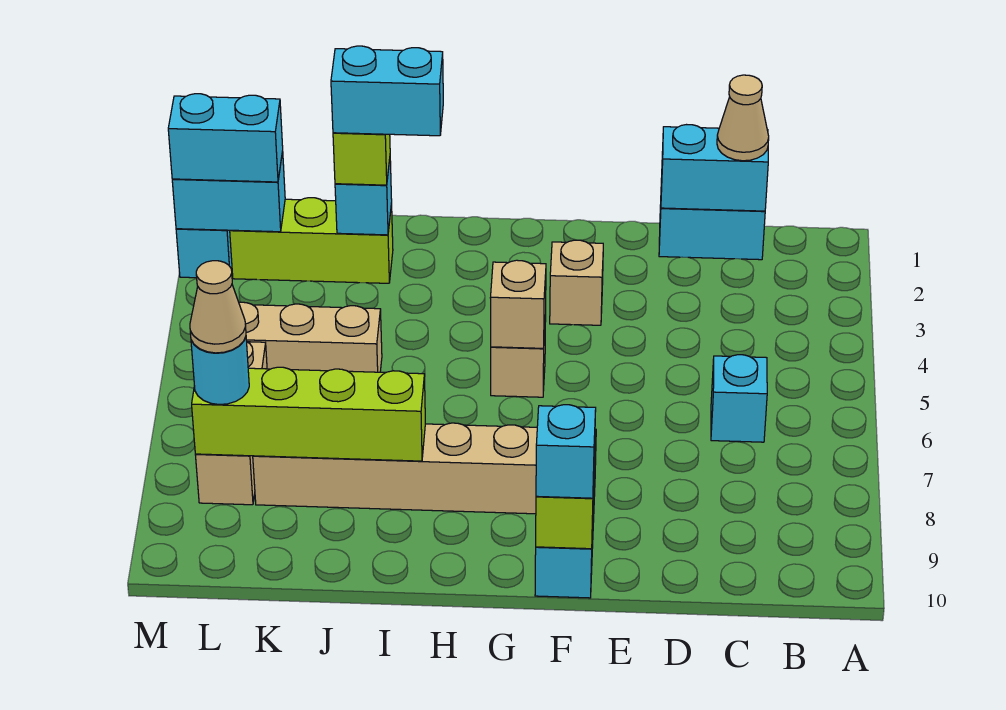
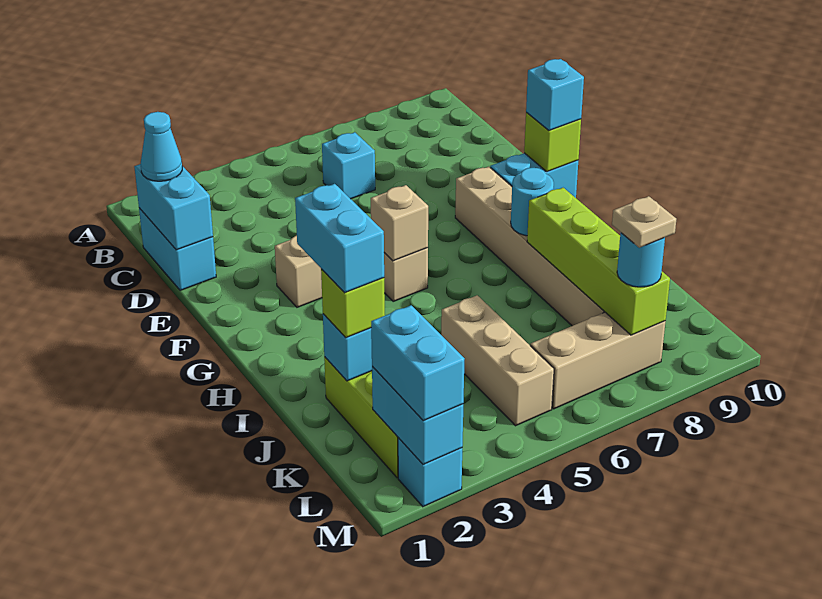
tan cone C1 level 3 -> cyan cone C1 level 3
none -> cyan round brick H8 level 2
tan cone L8 level 4 -> tan plate L8 level 4

